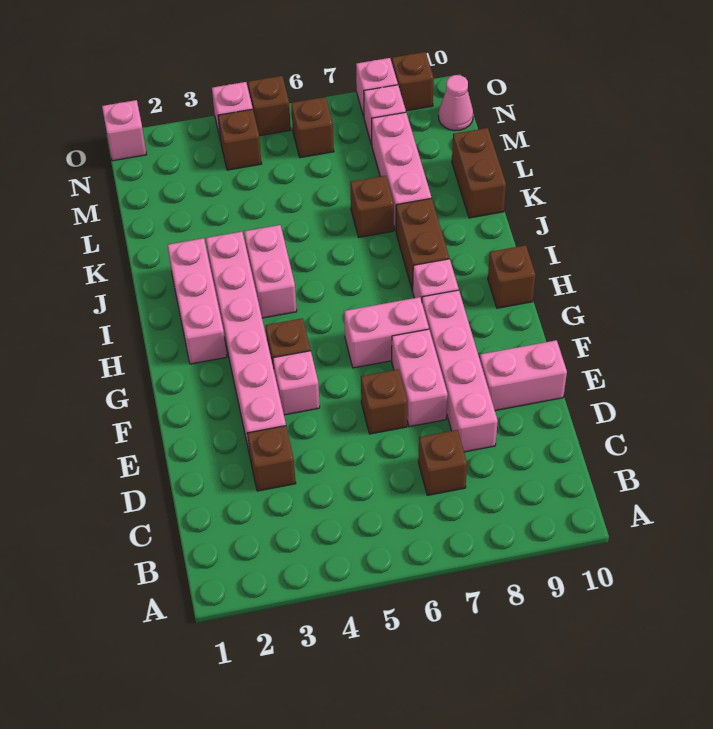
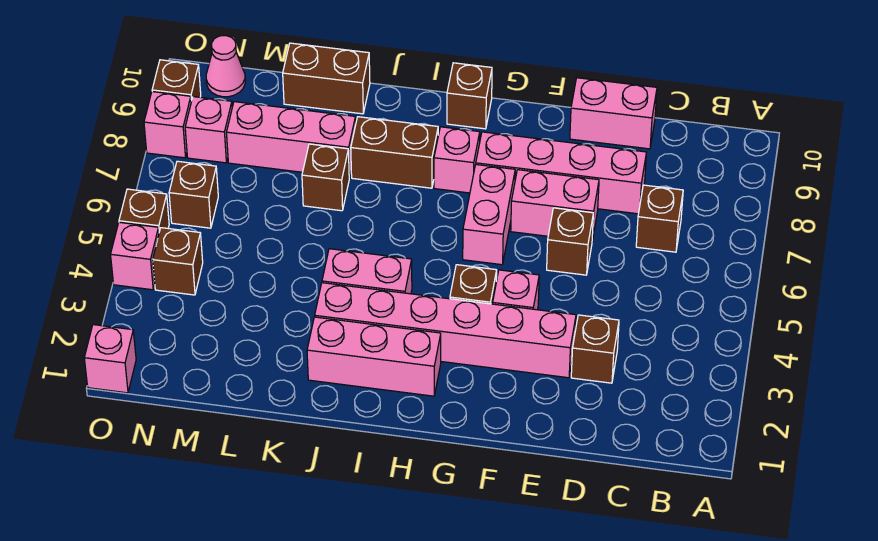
pink brick E9:E10 level 1 -> pink brick D10:E10 level 1

